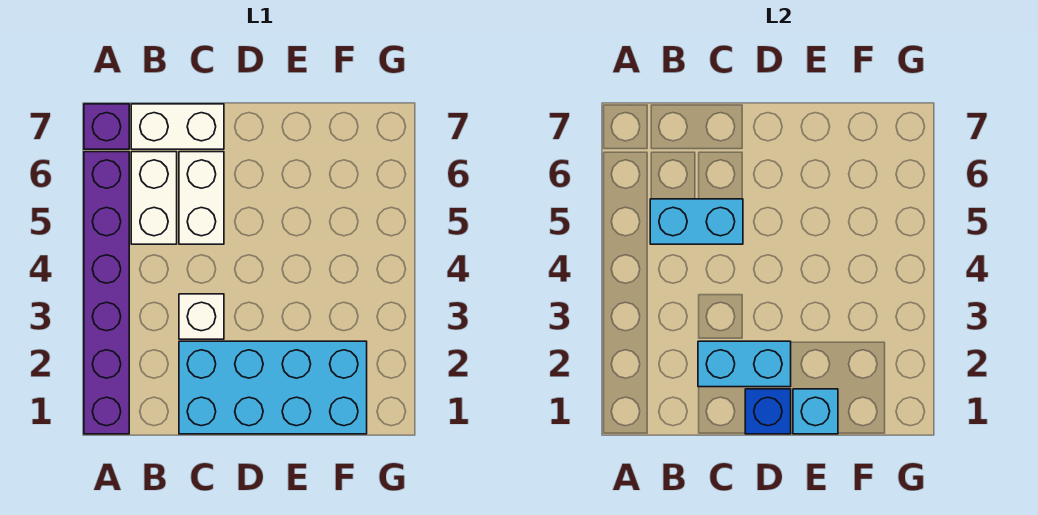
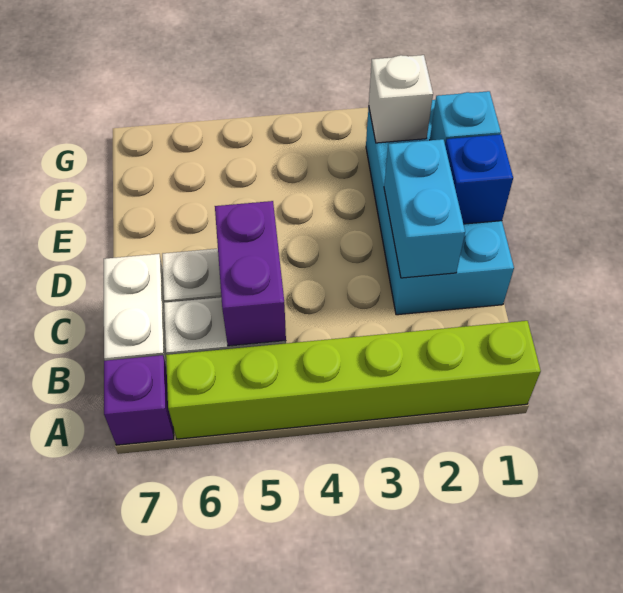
purple brick A1:A6 level 1 -> lime brick A1:A6 level 1
cyan brick B5:C5 level 2 -> purple brick B5:C5 level 2
white brick C3 level 1 -> white brick F2 level 2

